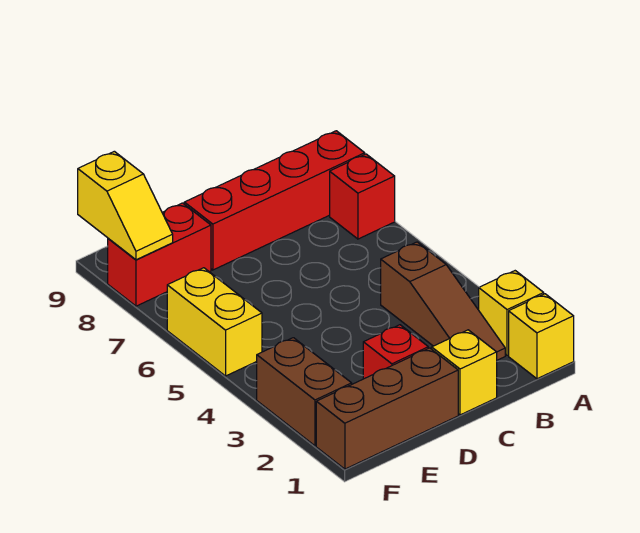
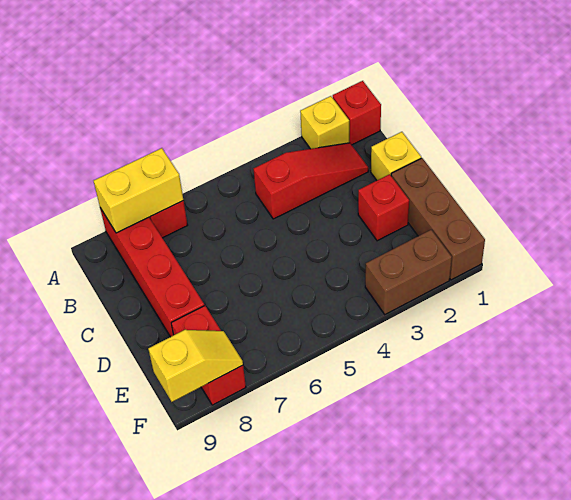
yellow brick A1 level 1 -> red brick A1 level 1
brown slope B2:B4 level 1 top 4 -> red slope B2:B4 level 1 top 4
yellow brick F5:F6 level 1 -> yellow brick A7:A8 level 2

